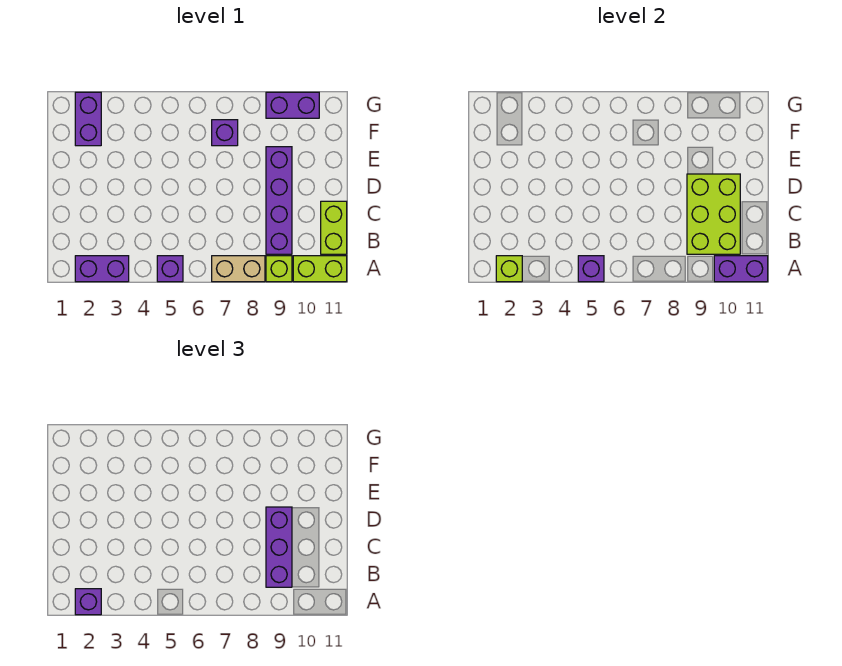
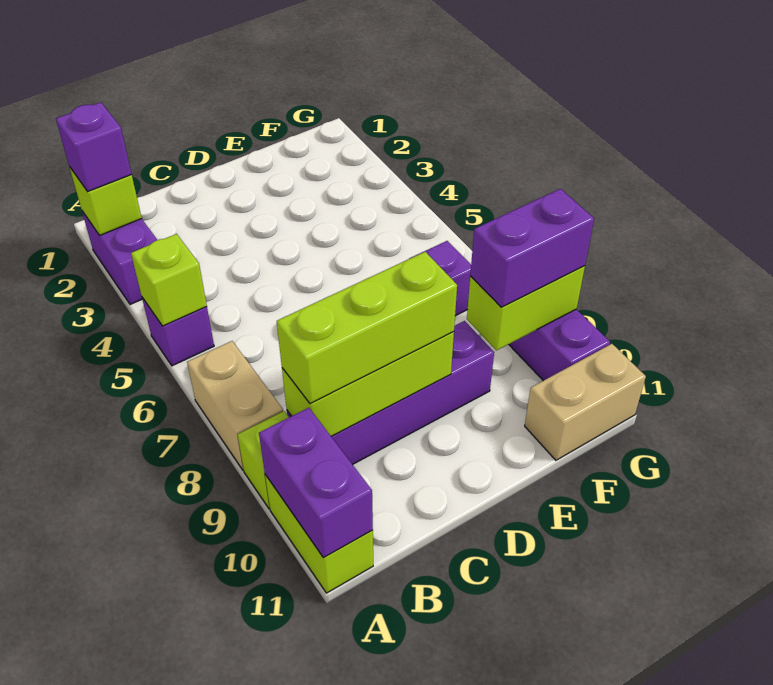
purple brick A5 level 2 -> lime brick A5 level 2
lime brick B9:D10 level 2 -> lime brick B9:D9 level 2
purple brick B9:D9 level 3 -> lime brick B9:D9 level 3
lime brick B11:C11 level 1 -> lime brick F9:G9 level 2
purple brick F2:G2 level 1 -> purple brick F9:G9 level 3
none -> tan brick F11:G11 level 1

